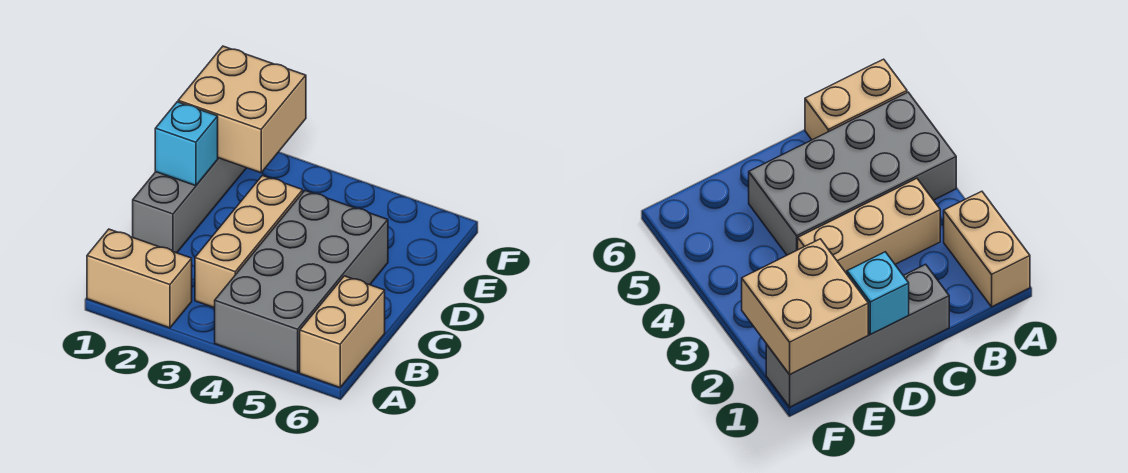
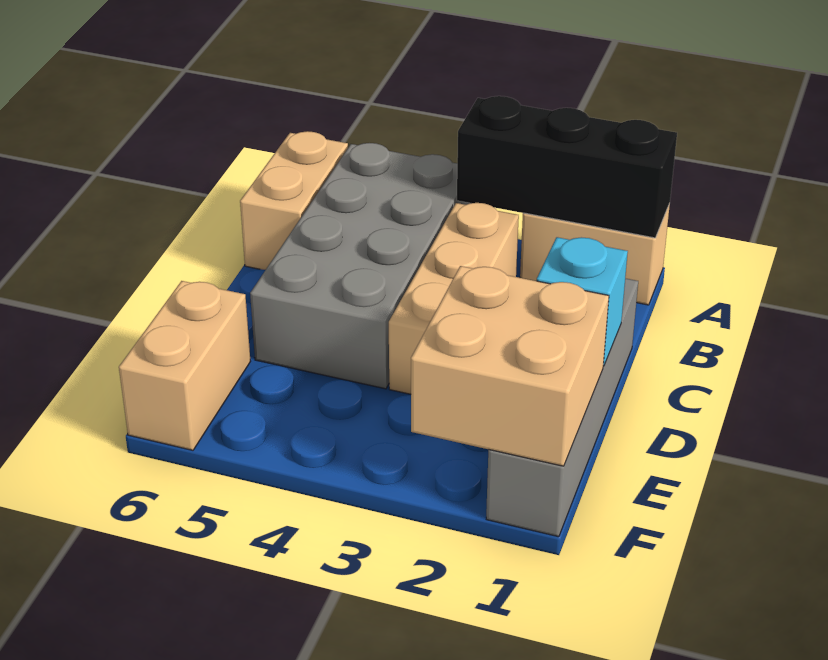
none -> black brick A1:A3 level 2
none -> tan brick E6:F6 level 1

